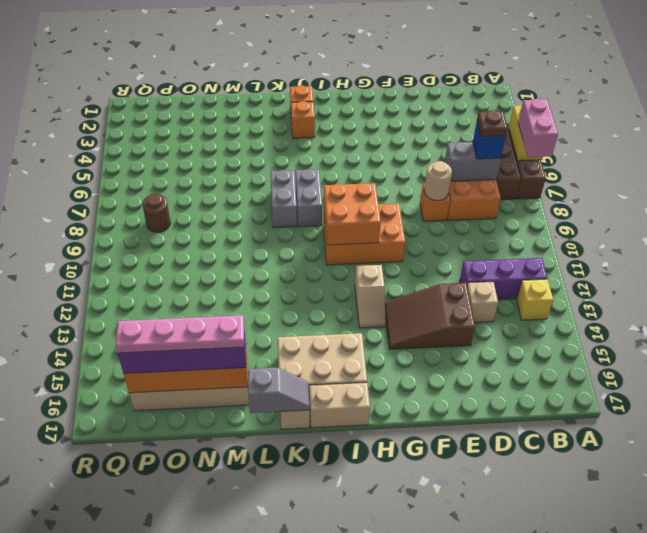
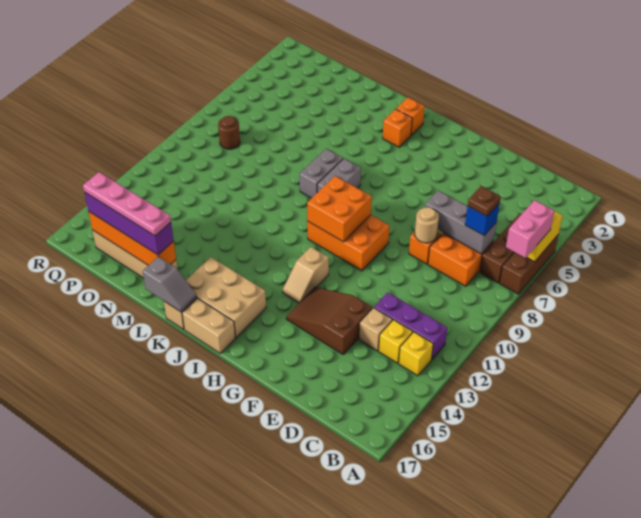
grey brick C7:D7 level 2 -> grey brick C7:E7 level 2
none -> yellow brick C13 level 1

